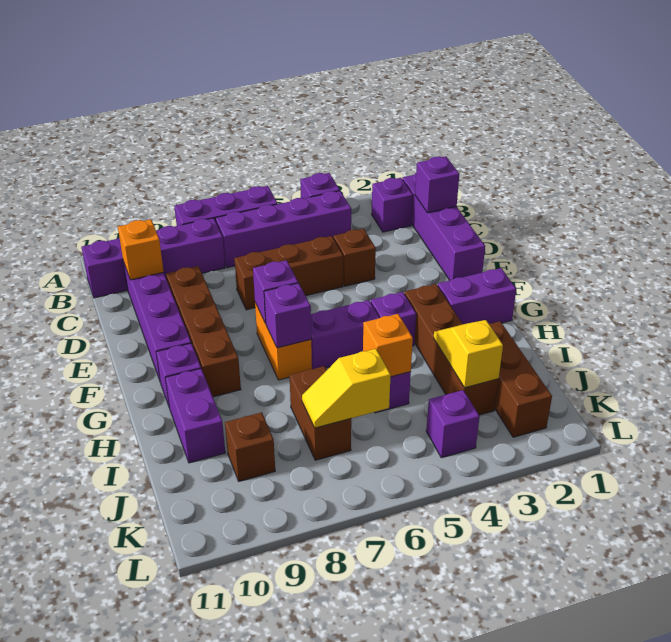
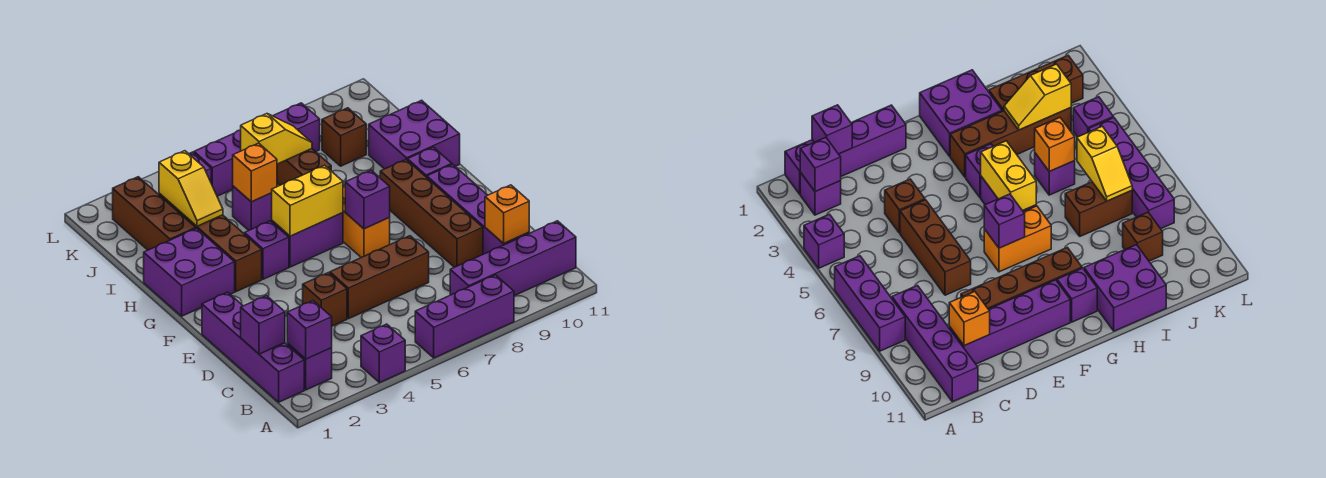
purple brick B4:B7 level 1 -> purple brick K5:K8 level 1
purple brick G1:G2 level 1 -> purple brick G1:H2 level 1
none -> yellow brick G5:G6 level 2
purple brick G7 level 2 -> purple brick B2 level 2
purple brick H10:I10 level 1 -> purple brick H10:I11 level 1

